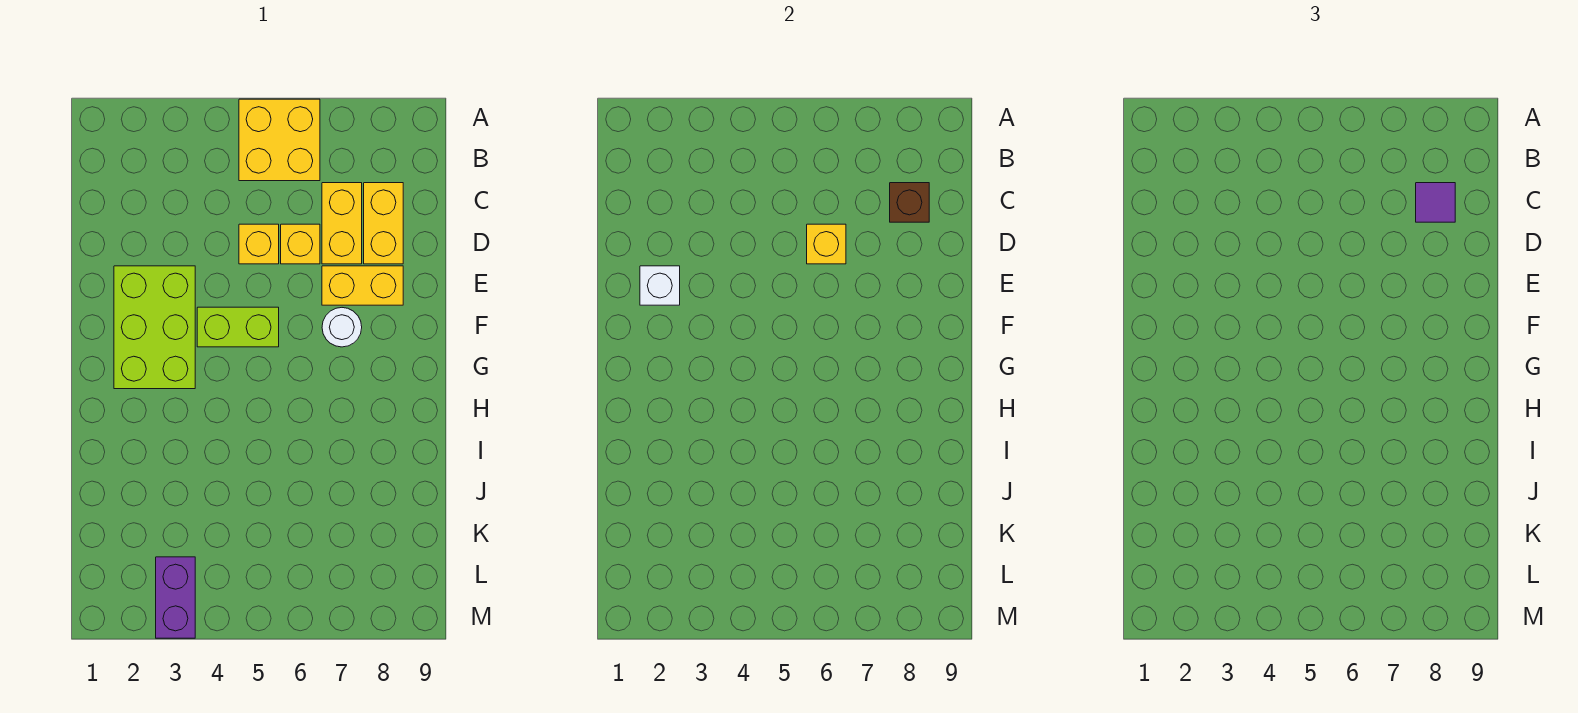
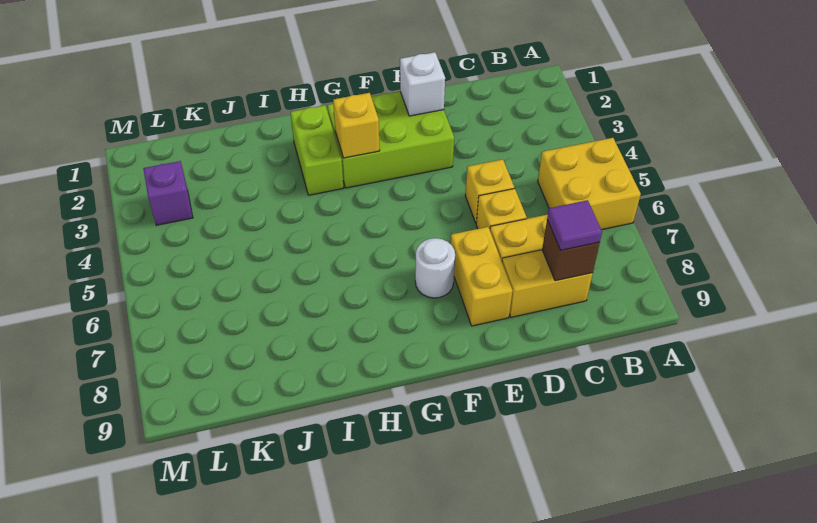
yellow brick D6 level 2 -> yellow brick G3 level 2
lime brick F4:F5 level 1 -> lime brick H2:H3 level 1
purple brick L3:M3 level 1 -> purple brick L3 level 1

